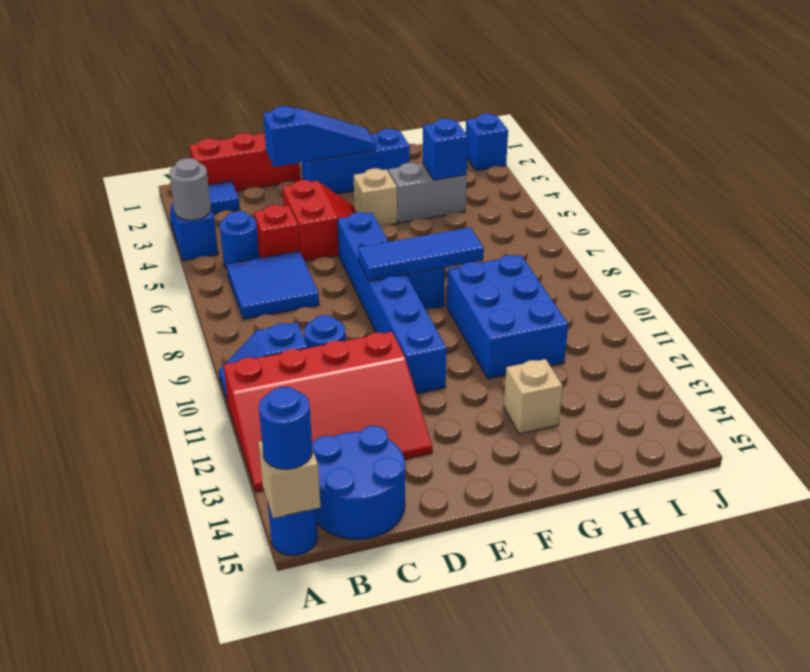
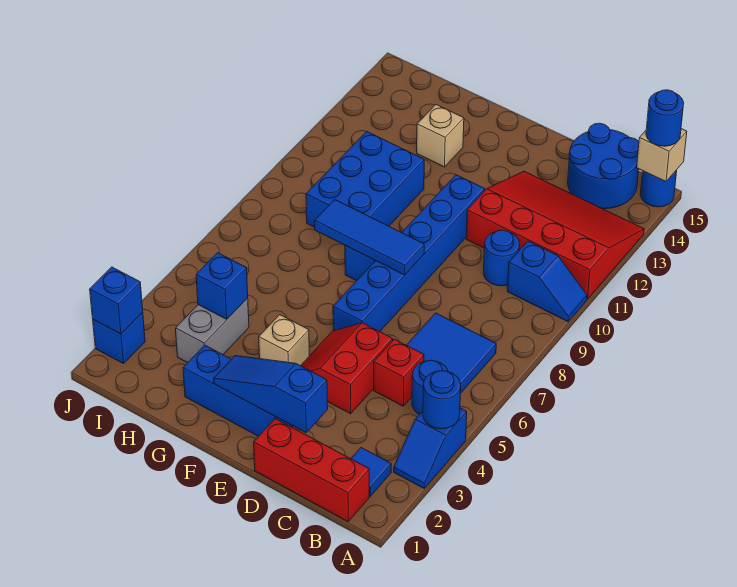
grey round brick A4 level 2 -> blue round brick A4 level 2
grey brick G4:H4 level 1 -> grey brick H3:H4 level 1
none -> blue brick J2 level 2

